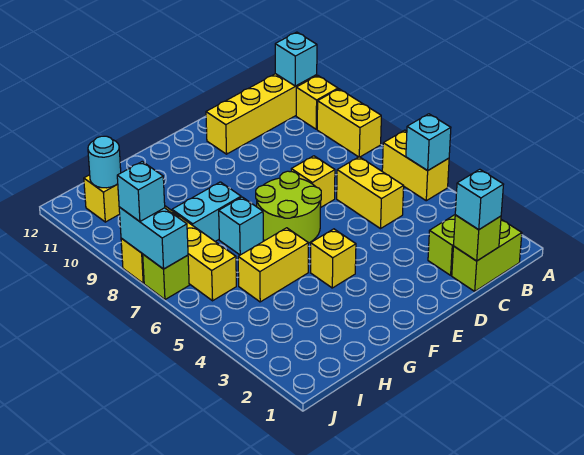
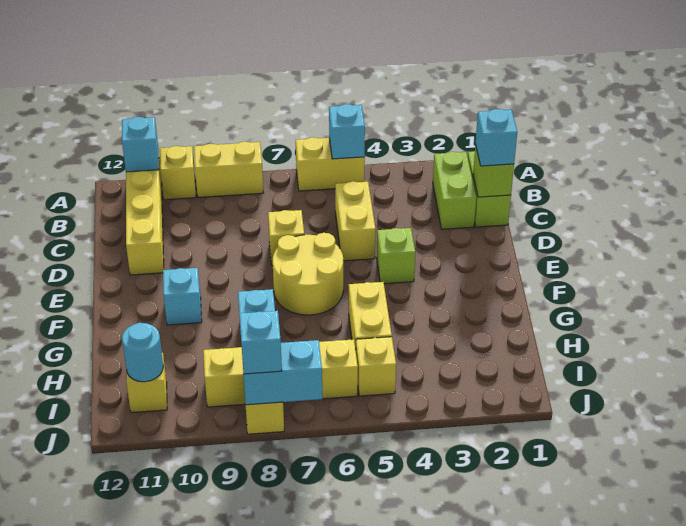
yellow brick C5:C6 level 1 -> yellow brick C5:D5 level 1
lime round brick E6:F7 level 1 -> yellow round brick E6:F7 level 1
yellow brick F4 level 1 -> yellow brick I5 level 1
cyan brick G7 level 1 -> cyan brick F10 level 1
lime brick J7 level 1 -> lime brick E4 level 1

